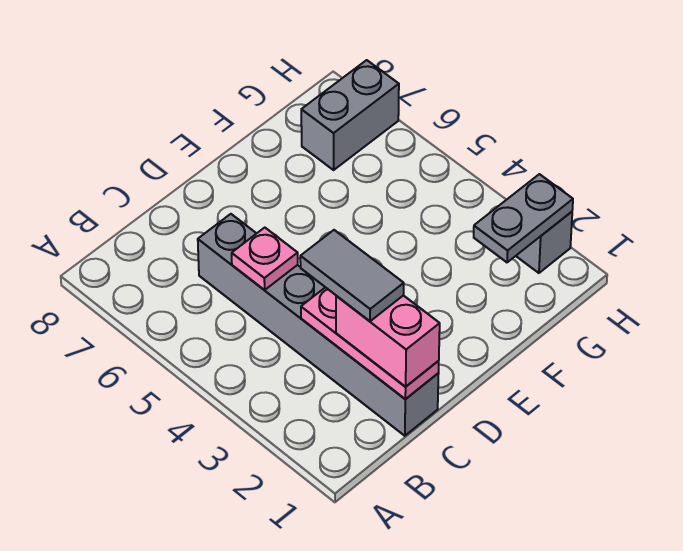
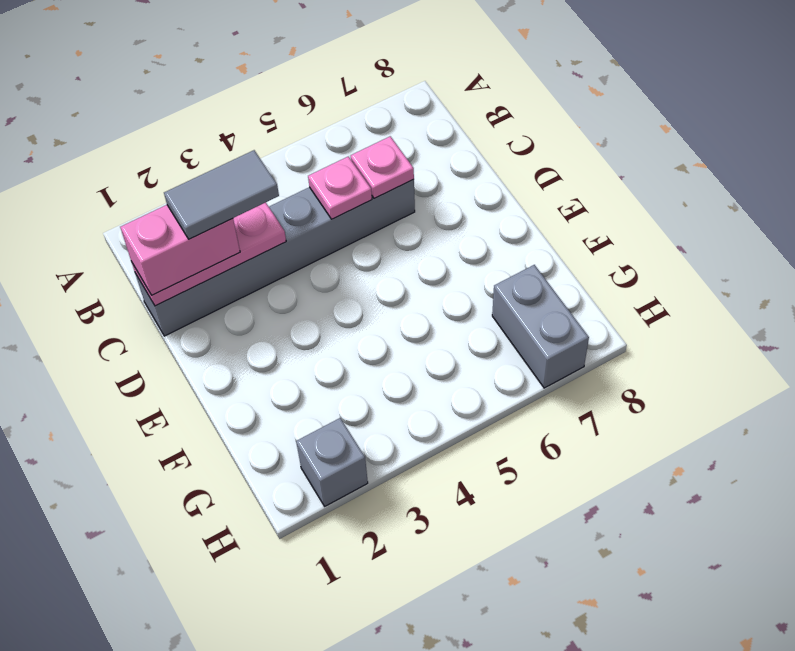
none -> pink plate C6 level 2
grey plate G2:H2 level 2 -> none

